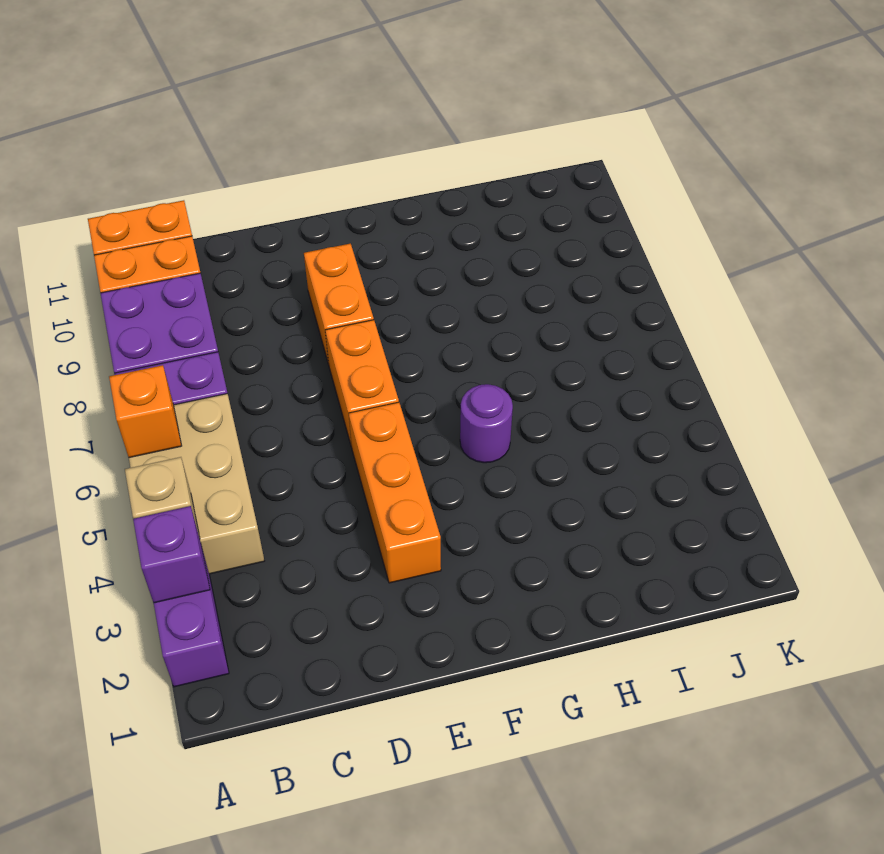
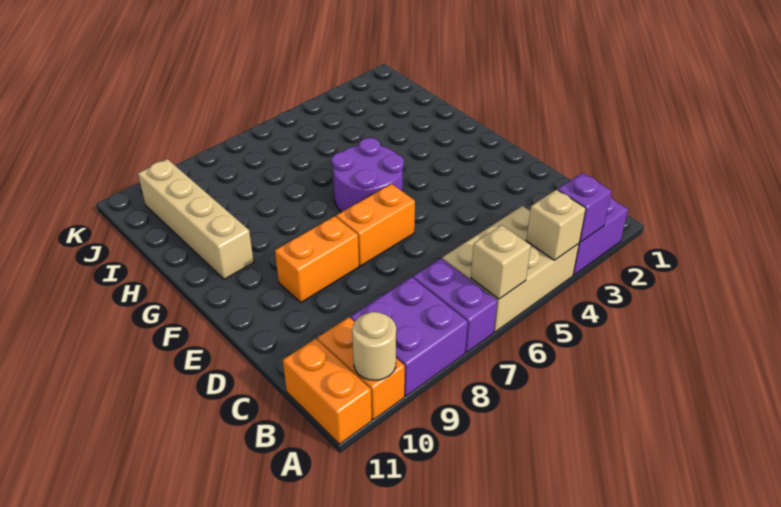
orange brick A6 level 2 -> tan brick A6 level 2
none -> tan round brick A10 level 2
orange brick E3:E5 level 1 -> none
purple round brick G5 level 1 -> purple round brick F5:G6 level 1
none -> tan brick G10:J10 level 1

